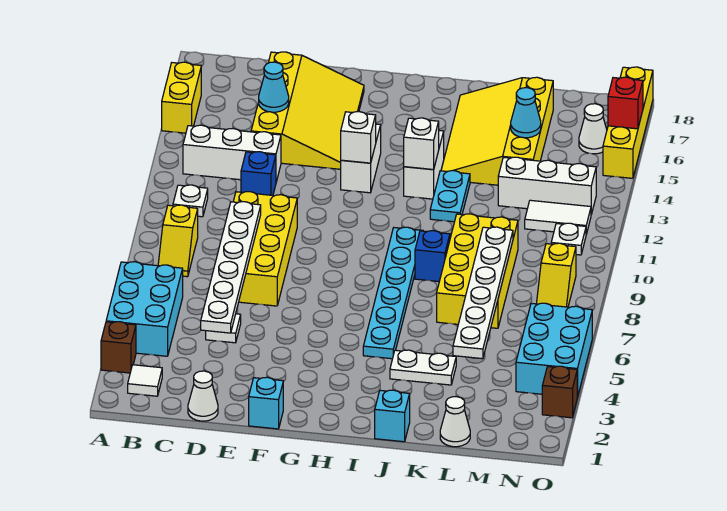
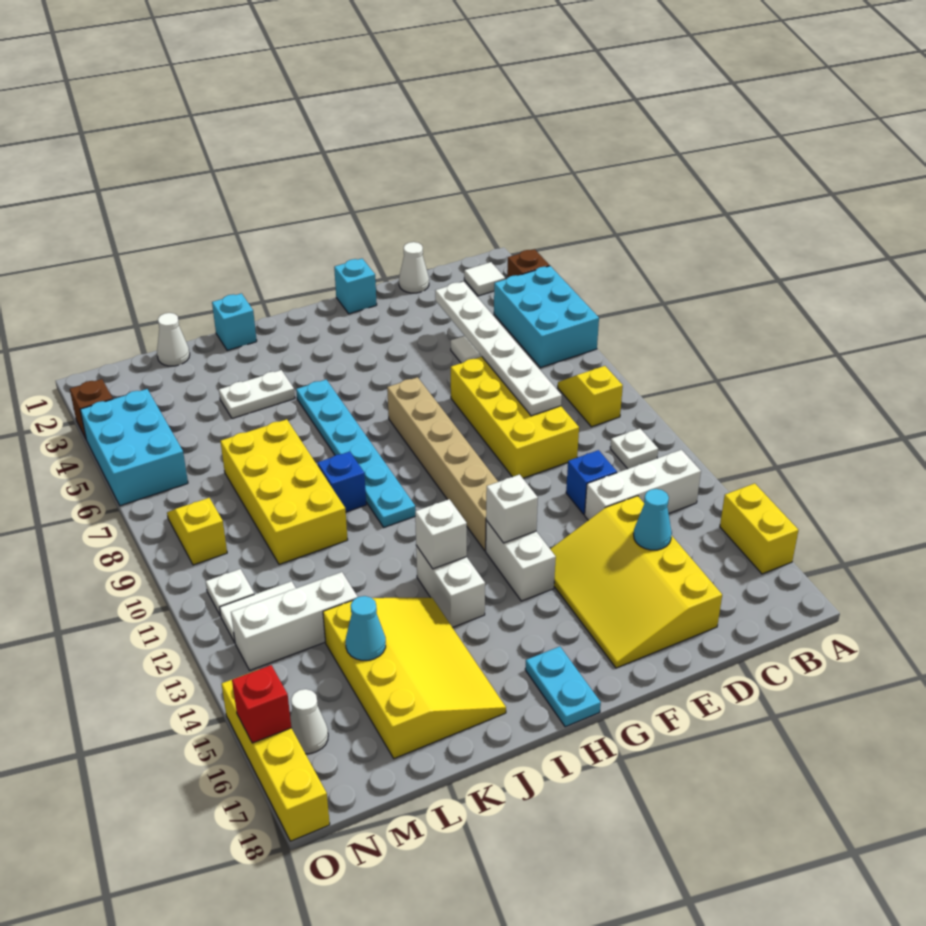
none -> tan brick G7:G12 level 1
cyan plate J12:J13 level 1 -> cyan plate H17:H18 level 1
white plate L4:L9 level 2 -> none

